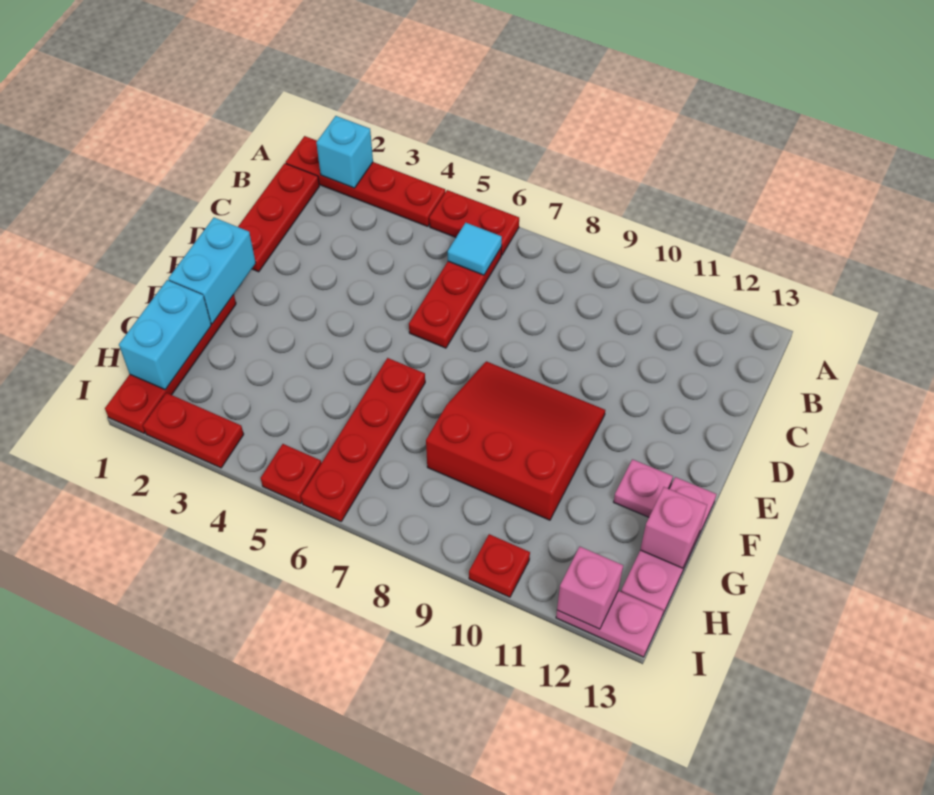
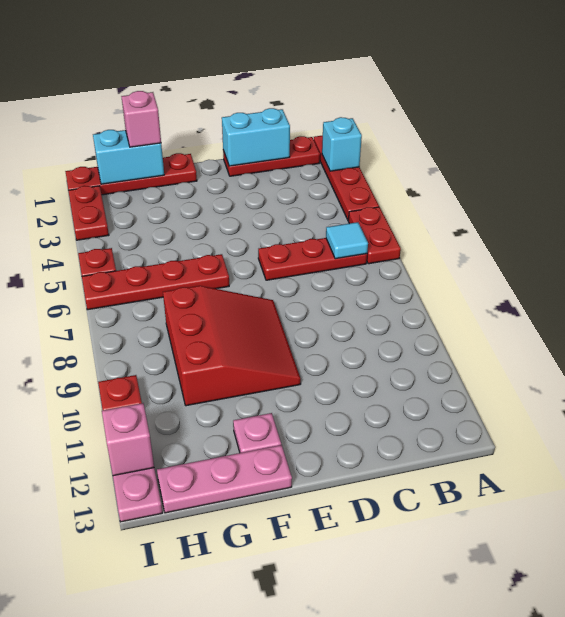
cyan brick E1:F1 level 2 -> cyan brick C1:D1 level 2
pink brick G13 level 2 -> pink brick G1 level 3

